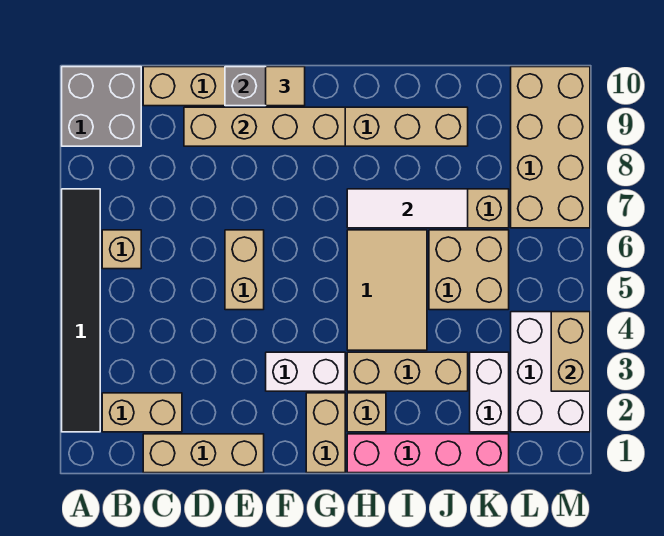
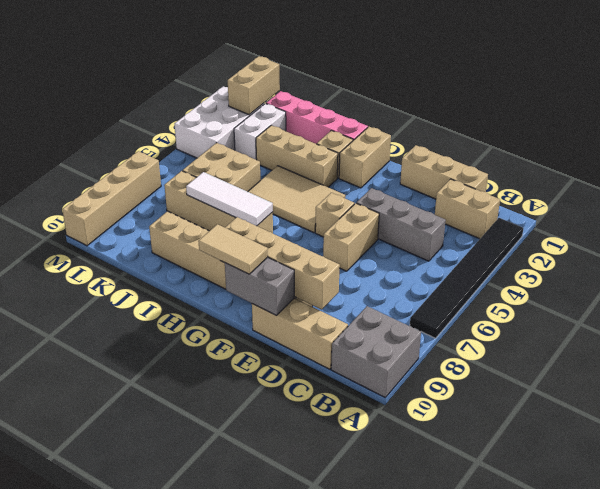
tan brick B6 level 1 -> tan brick F5 level 1
none -> grey brick C4:E4 level 1
white brick F3:G3 level 1 -> none
tan tile F10 level 3 -> tan tile F10:G10 level 3
tan tile H4:I6 level 1 -> tan tile G4:I5 level 1
tan brick L7:M10 level 1 -> tan brick M7:M10 level 1
tan brick M3:M4 level 2 -> tan brick L1:L2 level 2

